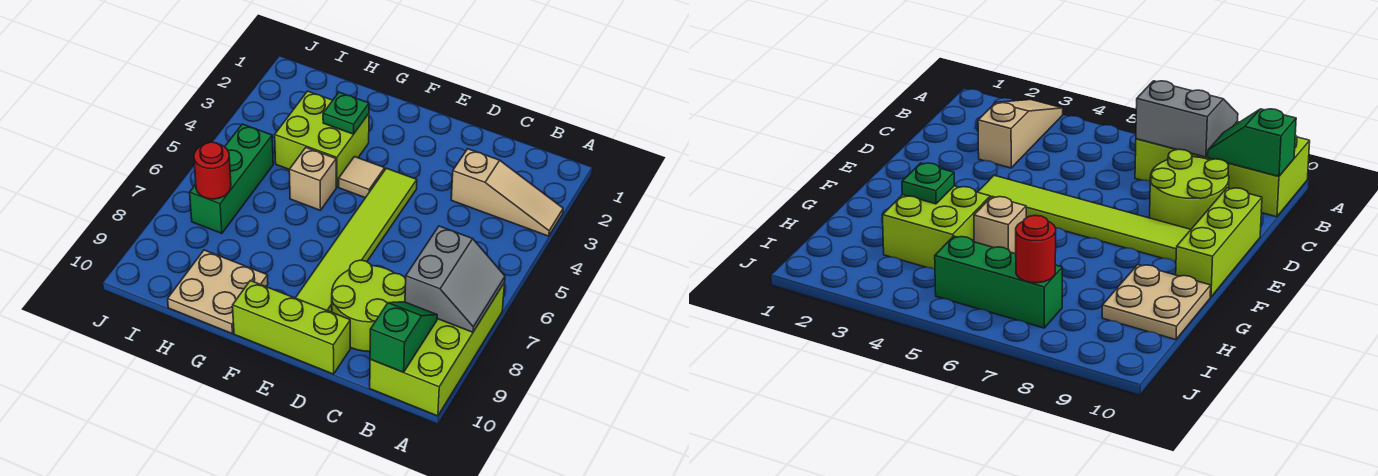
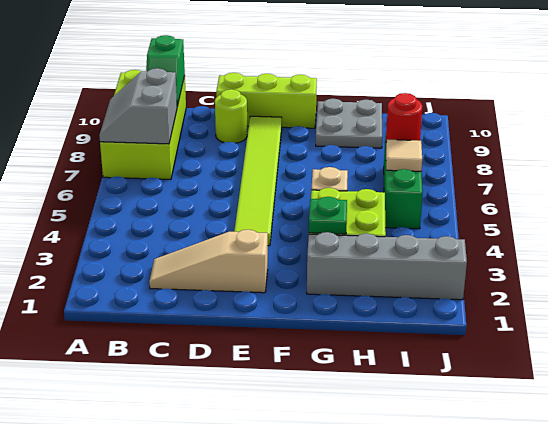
tan slope A3:C3 level 1 top C -> tan slope C2:E2 level 1 top E
lime round brick C8:D9 level 1 -> lime round brick D9 level 1
tan tile F4 level 1 -> tan tile I6 level 2
none -> grey brick G2:J2 level 1
tan plate G9:H10 level 1 -> grey plate G9:H10 level 1

